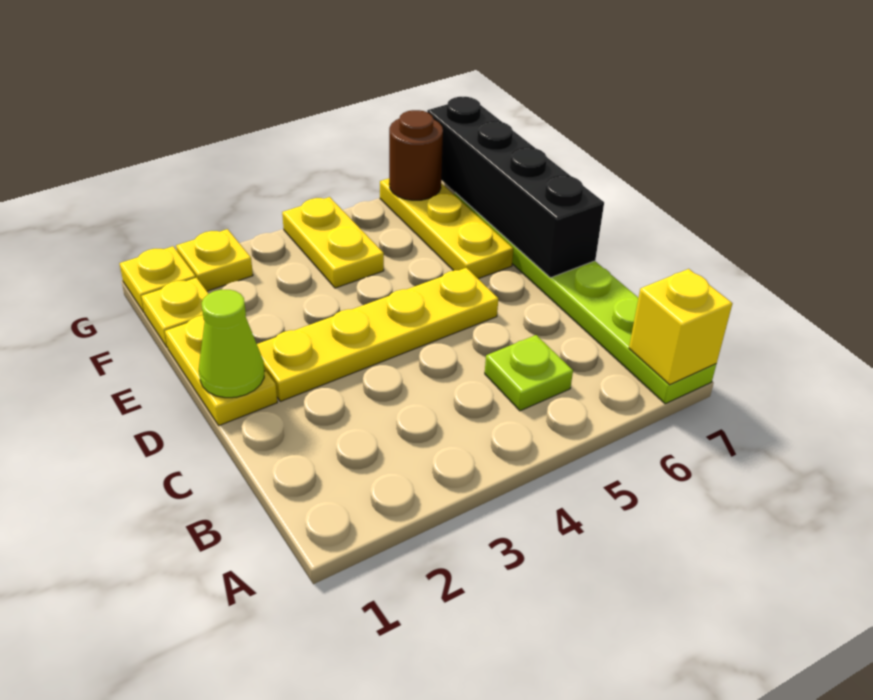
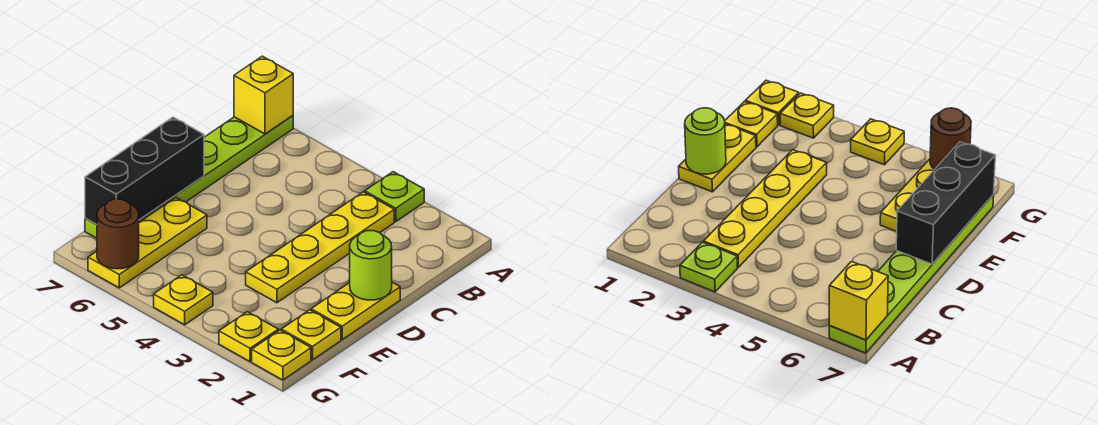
lime plate B5 level 1 -> lime plate A3 level 1
lime cone D1 level 2 -> lime round brick D1 level 2
yellow plate D2:D5 level 1 -> yellow plate B3:E3 level 1
black brick D7:G7 level 2 -> black brick D7:F7 level 2
yellow plate F4:G4 level 1 -> yellow plate G4 level 1

